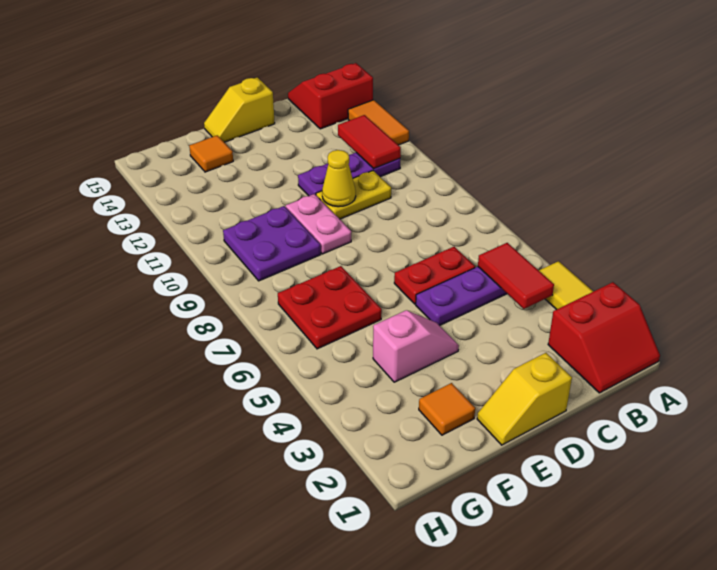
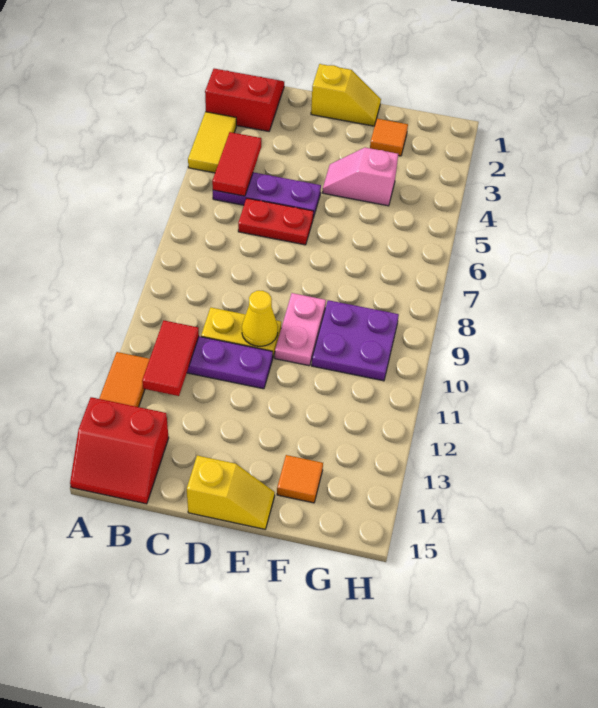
red plate F6:G7 level 1 -> none

